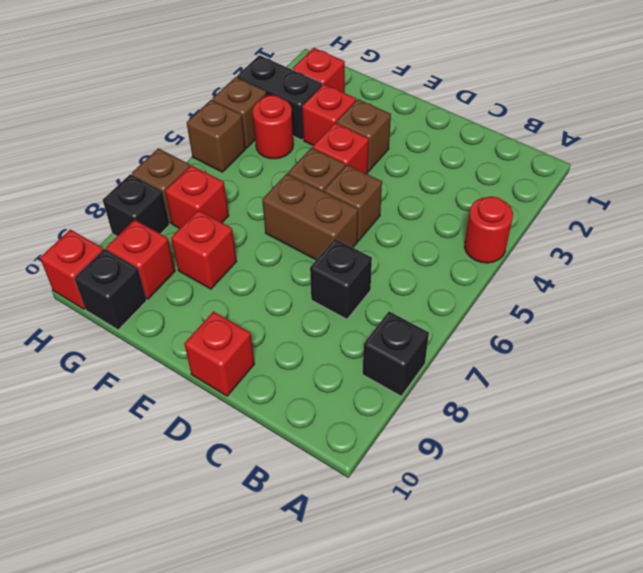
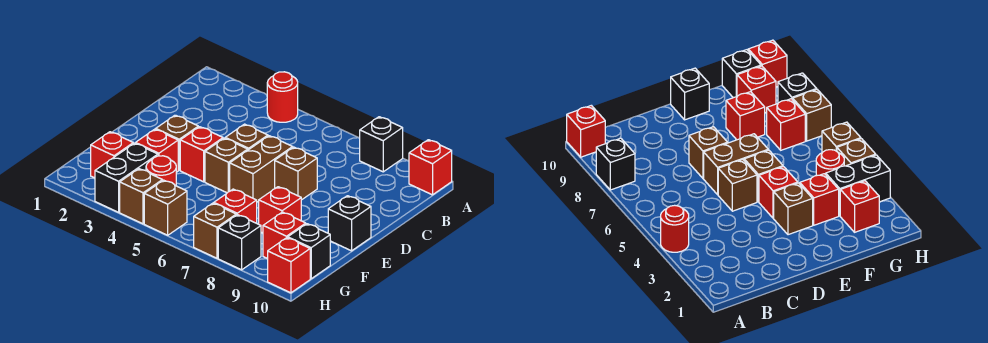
black brick C7 level 1 -> black brick E10 level 1
none -> brown brick D7 level 1
red brick D10 level 1 -> red brick A10 level 1

